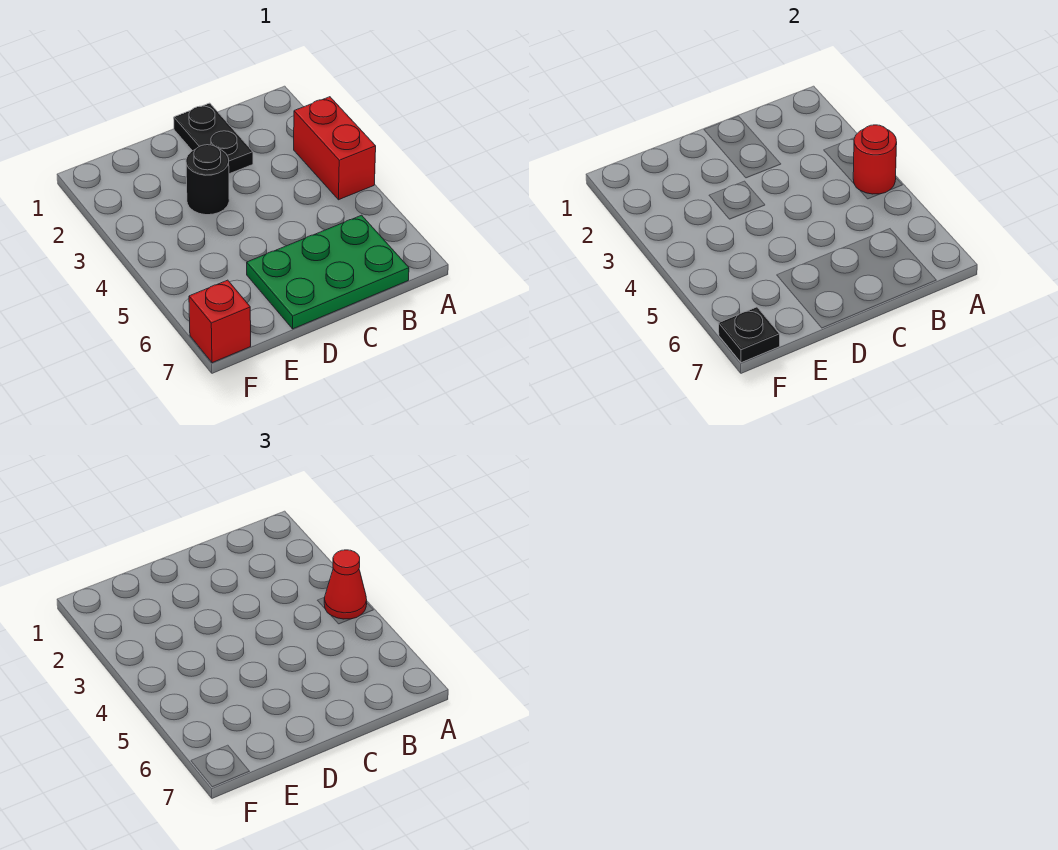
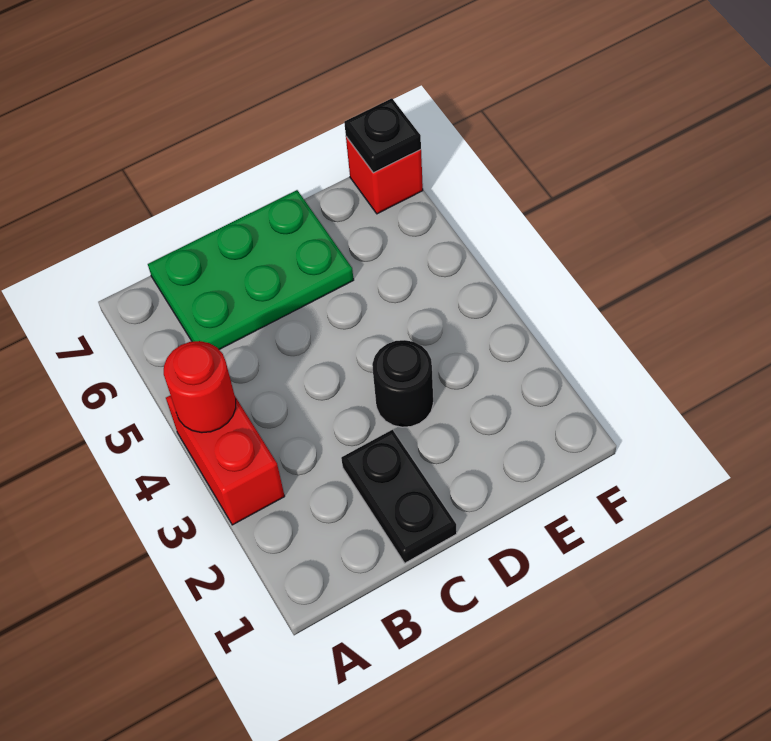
red cone A4 level 3 -> none

